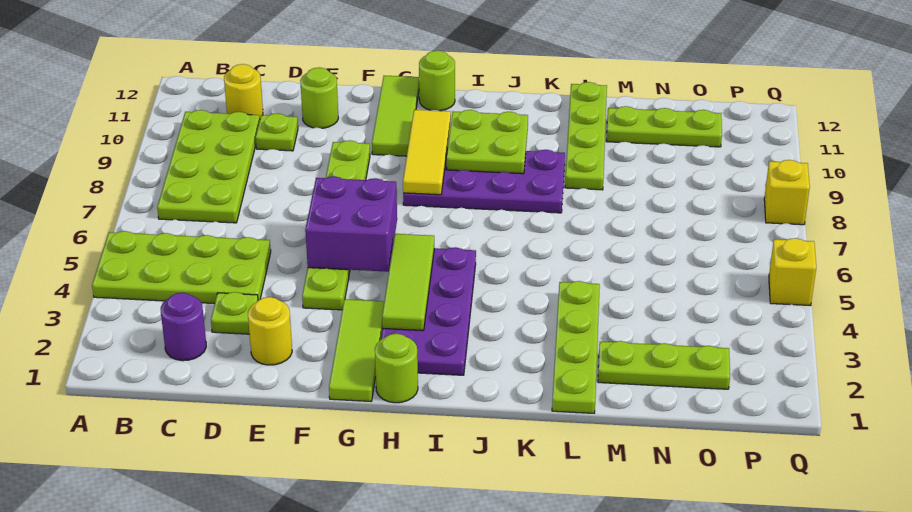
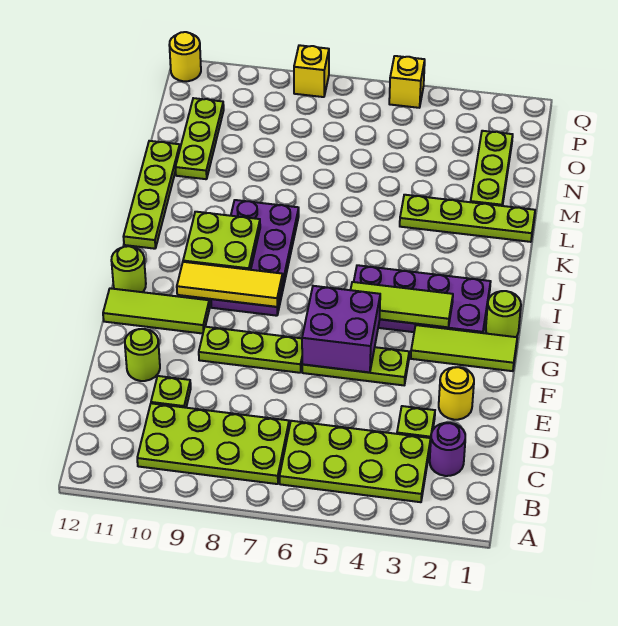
lime plate A4:D5 level 1 -> lime plate B3:C6 level 1
yellow round brick C11 level 1 -> yellow round brick Q12 level 1
lime plate L9:L12 level 1 -> lime plate J12:M12 level 1

